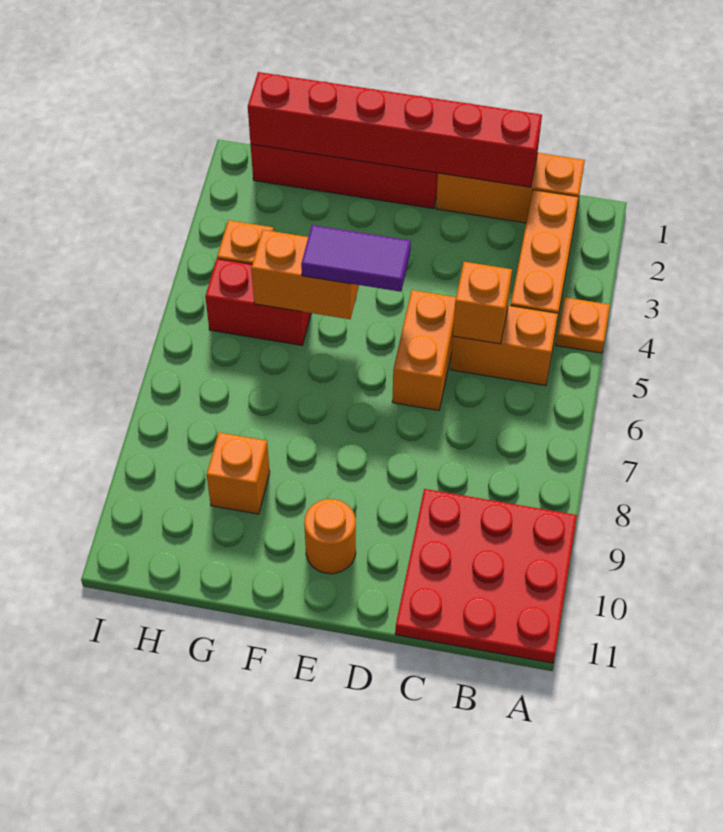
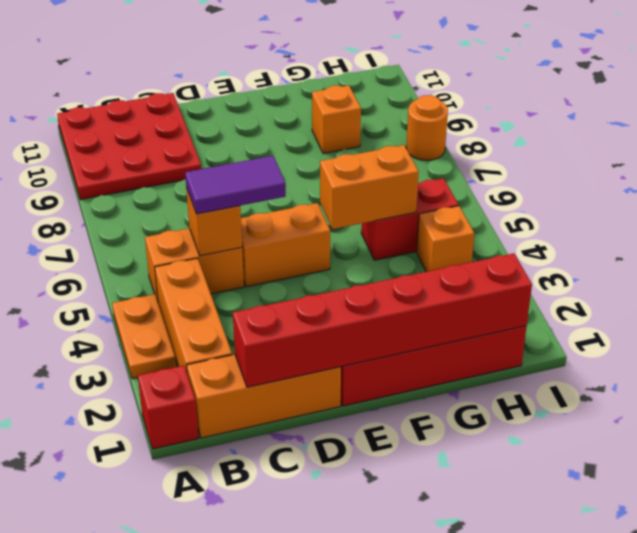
none -> red brick A1 level 1
orange plate A4 level 1 -> orange plate A3:A4 level 1
orange brick D5:D6 level 1 -> orange brick D5:E5 level 1
purple tile E5:F5 level 3 -> purple tile C5:D5 level 3
orange round brick E10 level 1 -> orange round brick I8 level 1

